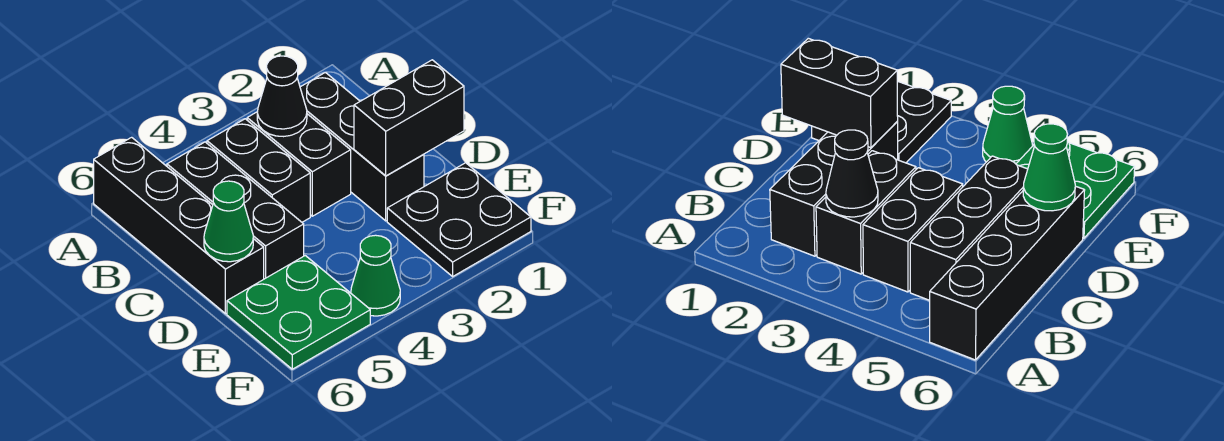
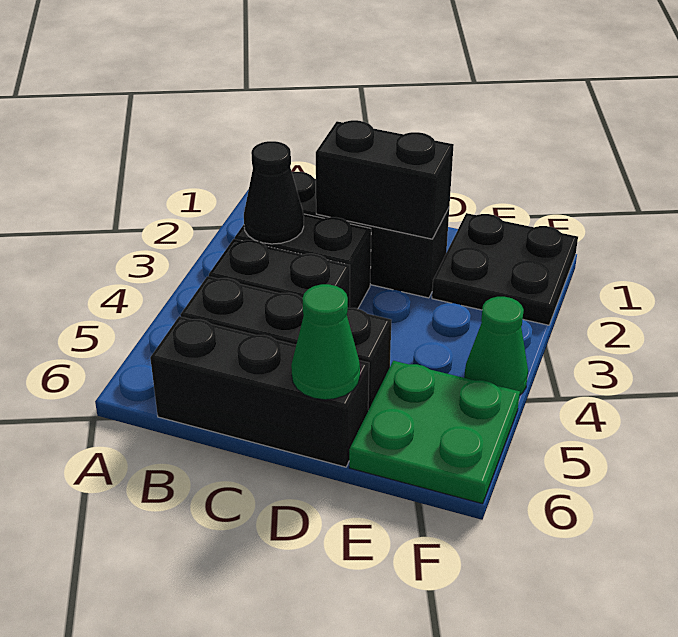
black brick A6:D6 level 1 -> black brick B6:D6 level 1
black brick D1:D2 level 2 -> black brick C2:D2 level 2

